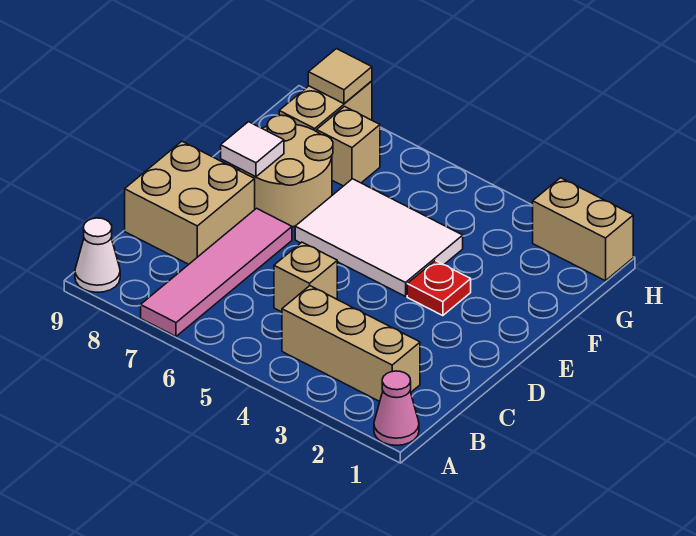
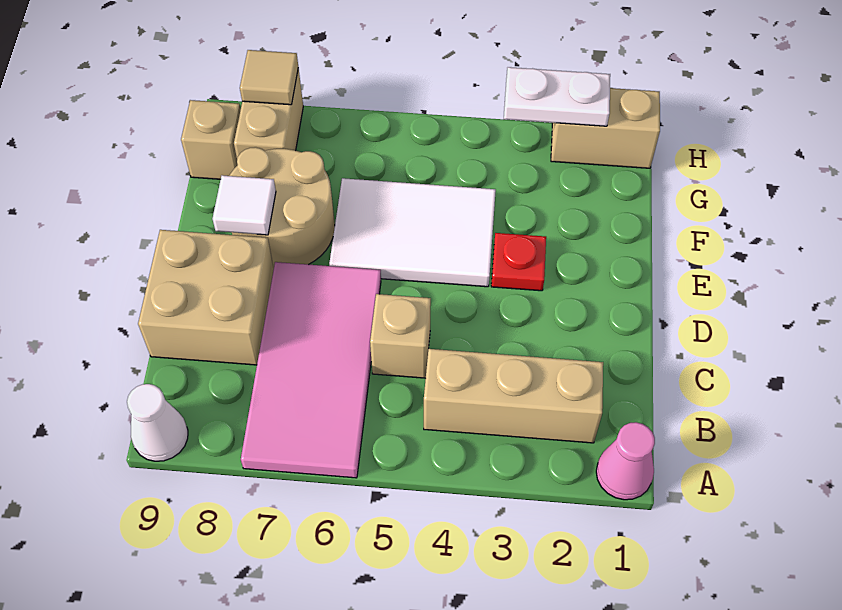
pink tile A7:D7 level 1 -> pink tile A6:D7 level 1
tan brick G7 level 1 -> tan brick G9 level 1
none -> white plate H2:H3 level 2

